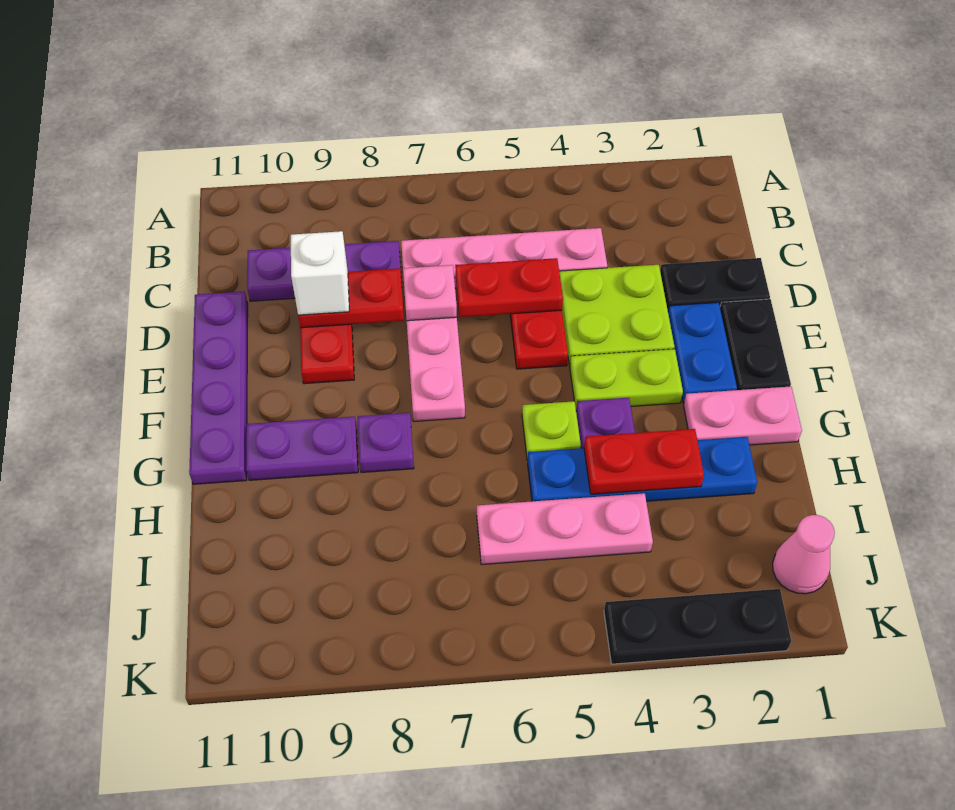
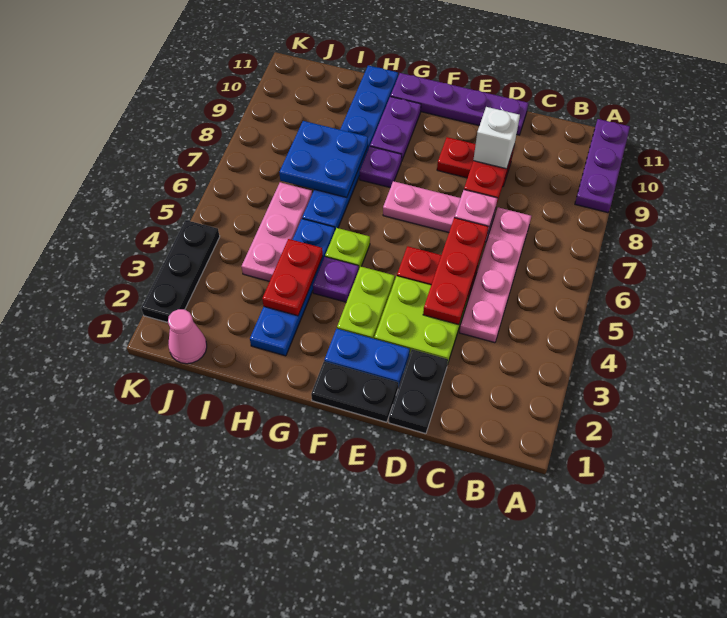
purple plate C8:C10 level 1 -> purple plate A9:A11 level 1
red plate D5:D6 level 2 -> red plate D4:D6 level 2
pink plate G1:G2 level 1 -> none
none -> blue plate H6:H11 level 1
none -> blue plate H7:I8 level 2

